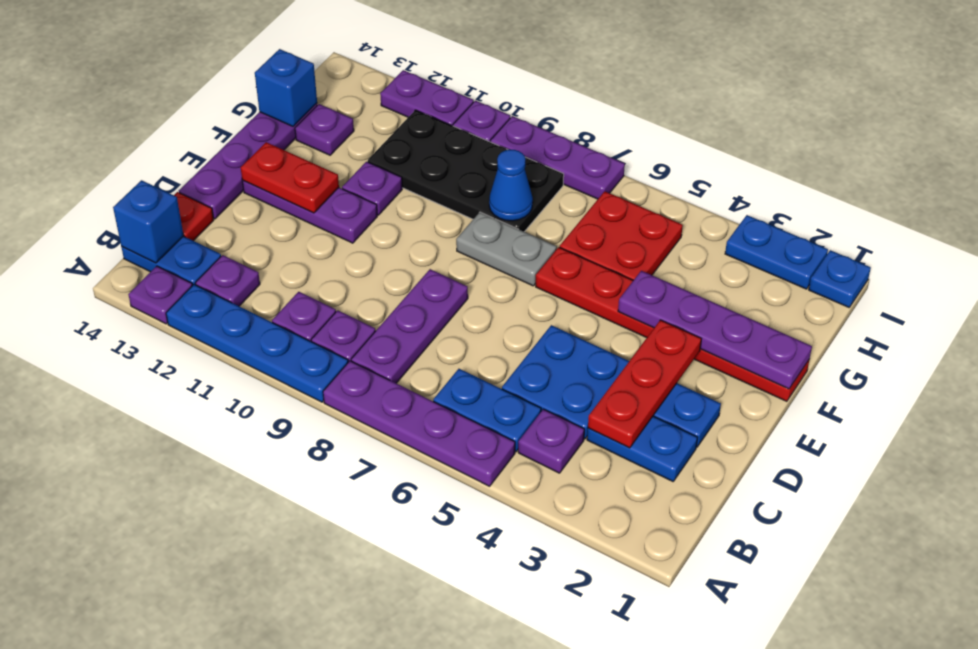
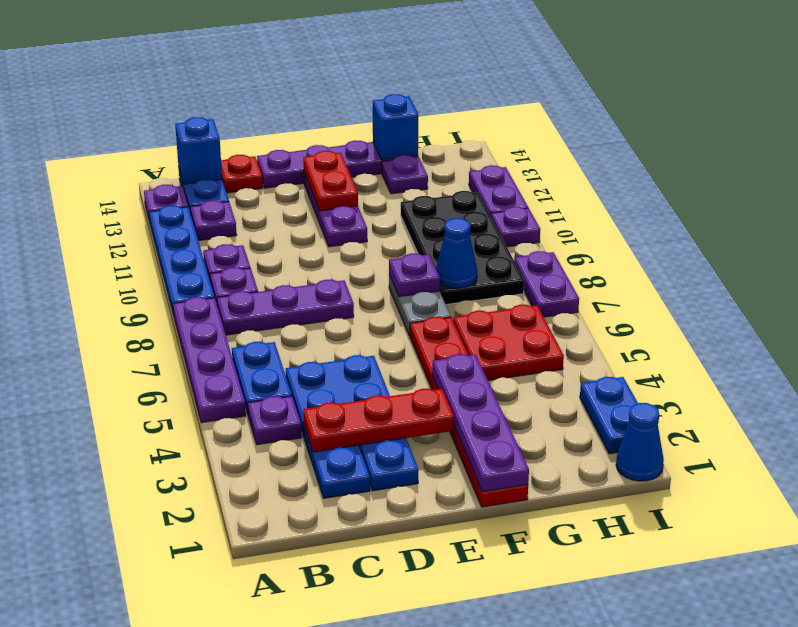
purple plate F11 level 1 -> purple plate F8 level 2
blue plate I1 level 1 -> blue cone I1 level 1
purple plate I7:I9 level 1 -> purple plate I7:I8 level 1

